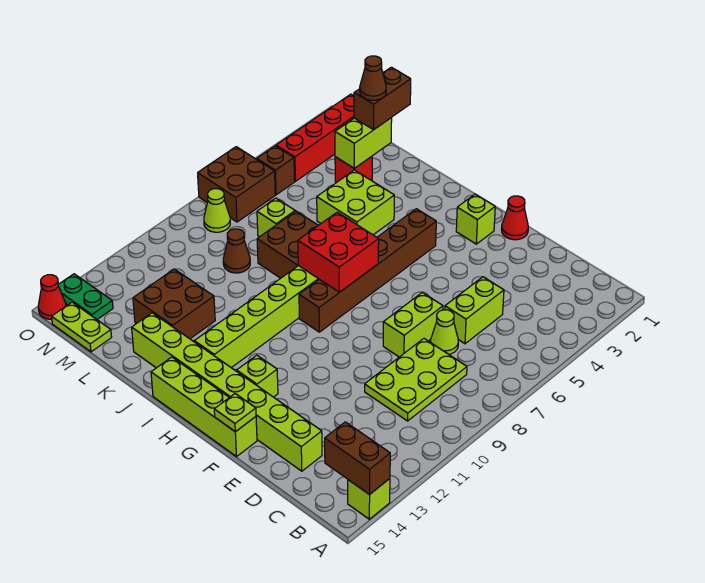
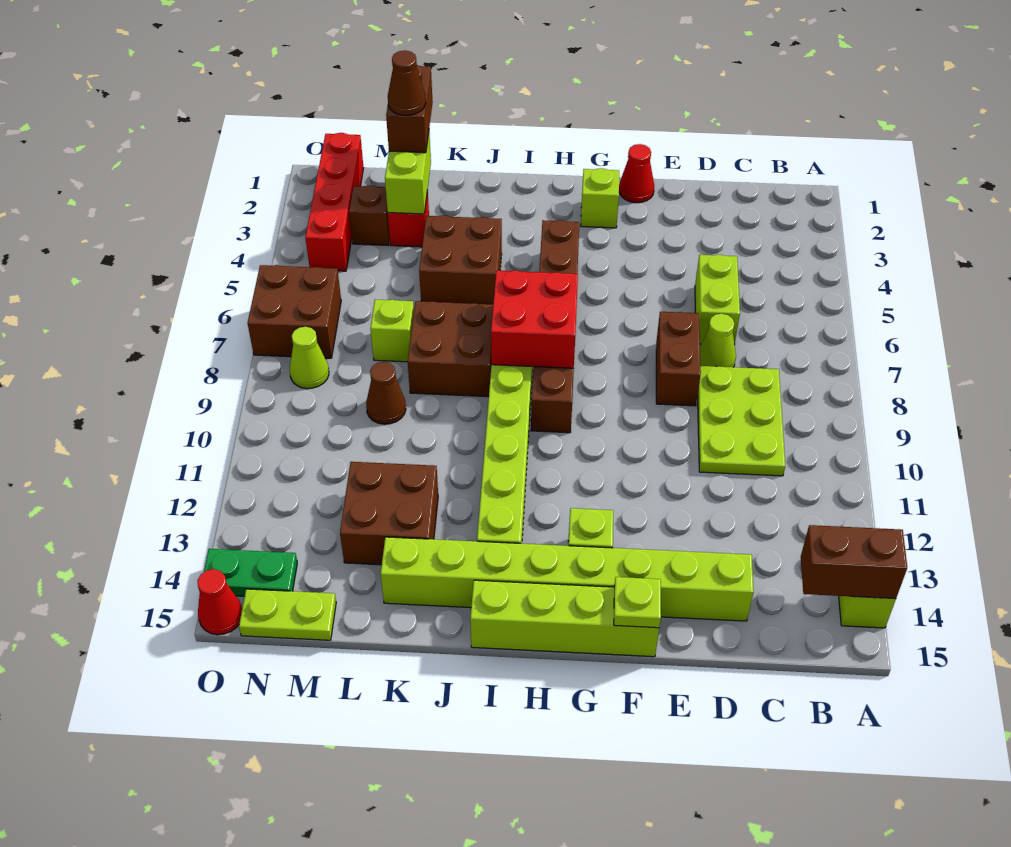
lime brick E7:E8 level 1 -> brown brick E7:E8 level 1
lime brick J4:K5 level 1 -> brown brick J4:K5 level 1
brown brick N5 level 1 -> brown brick M3 level 1

